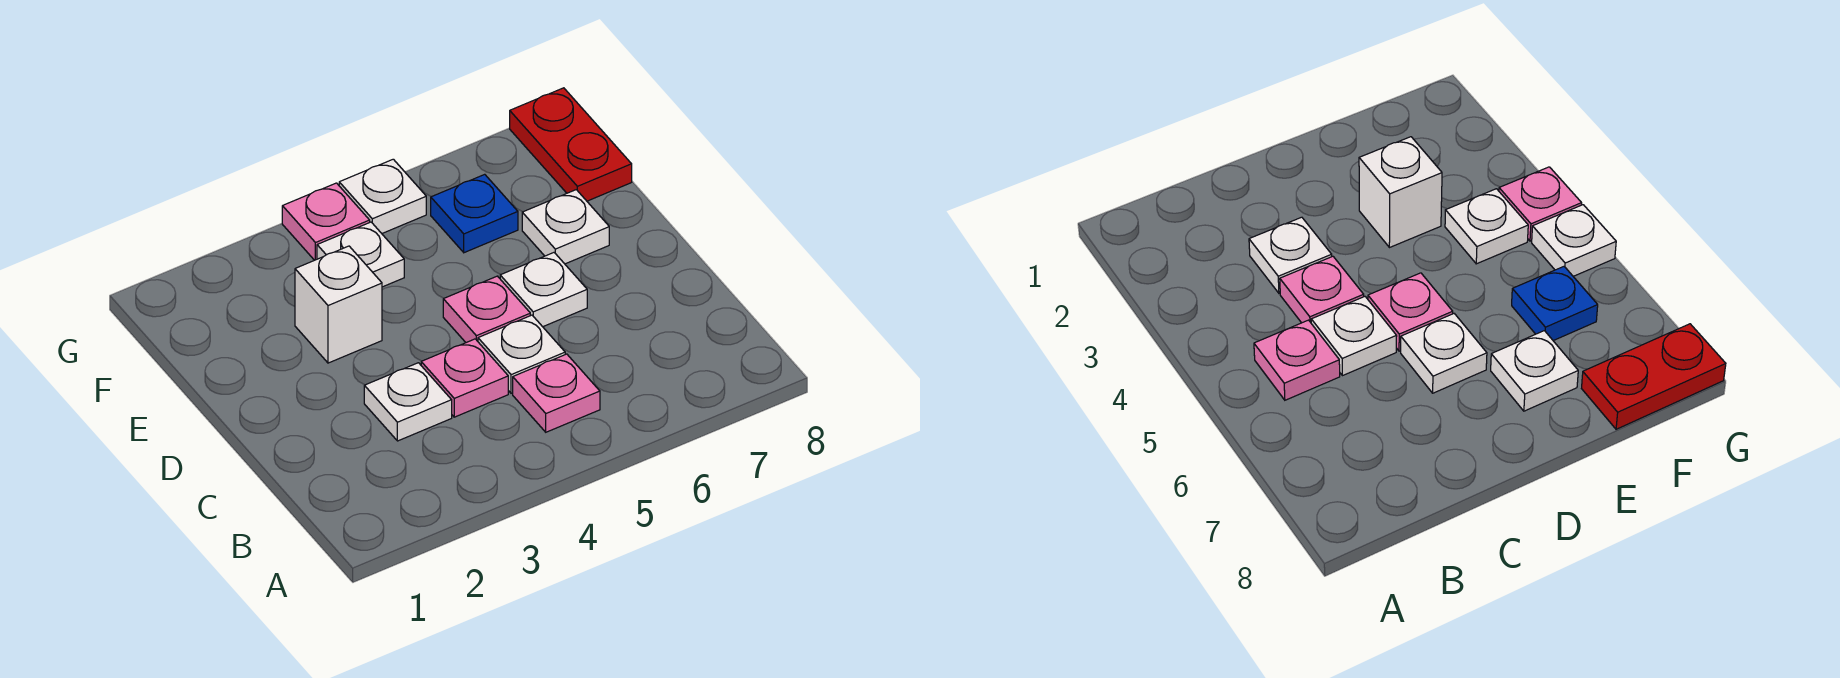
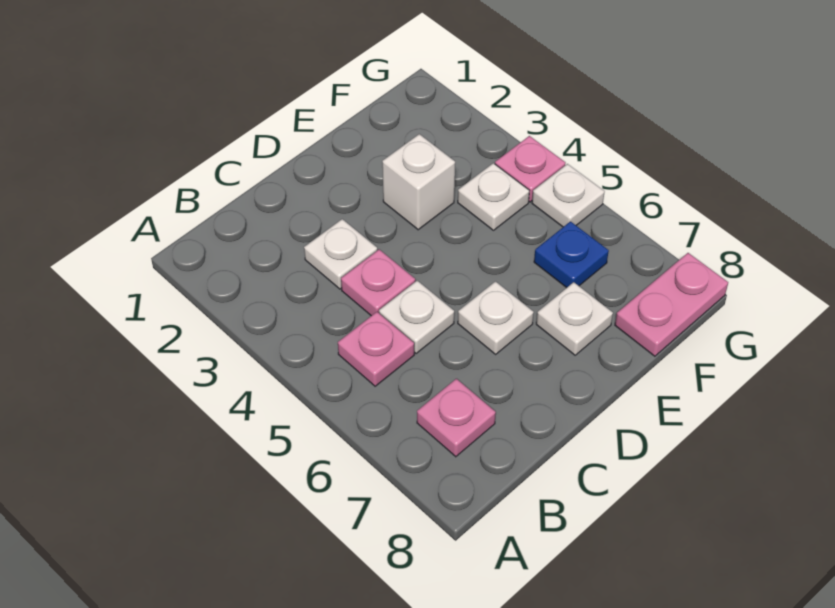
pink plate D5 level 1 -> pink plate B7 level 1
red plate F8:G8 level 1 -> pink plate F8:G8 level 1

